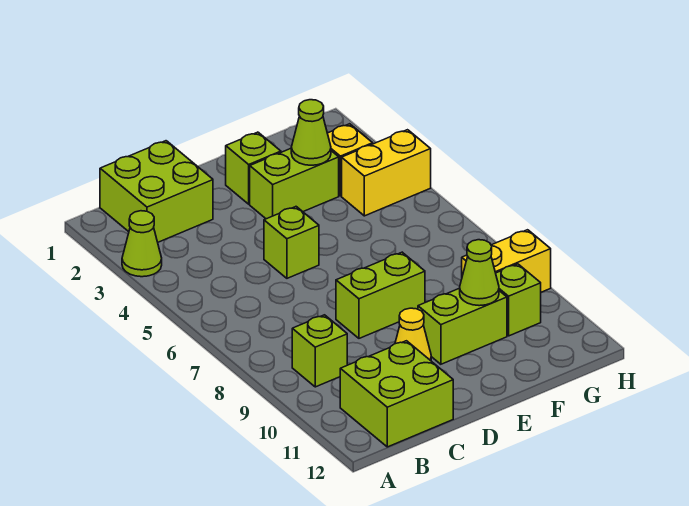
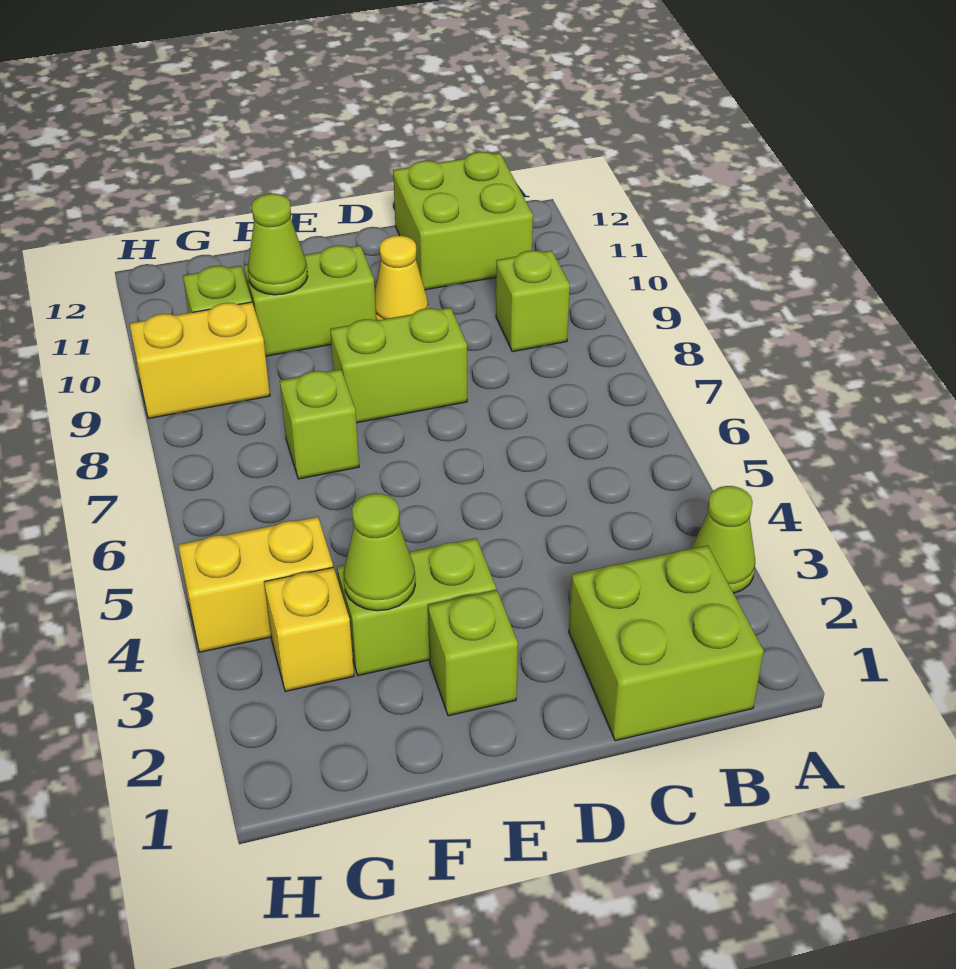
lime brick D5 level 1 -> lime brick F7 level 1

